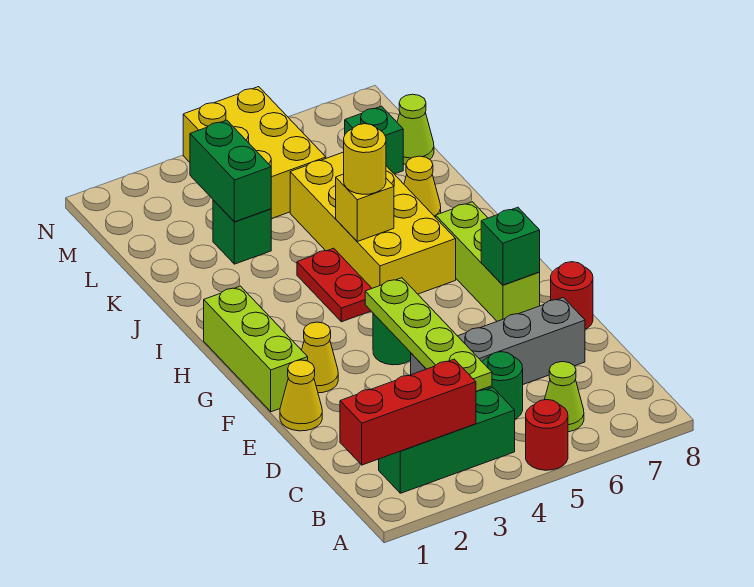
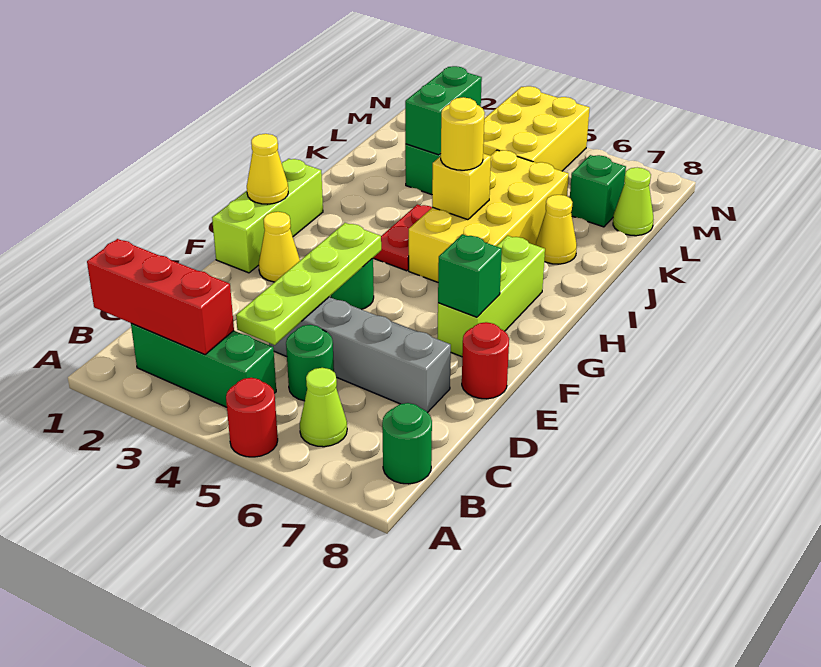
none -> green round brick B8 level 1
yellow cone E1 level 1 -> yellow cone G1 level 2

